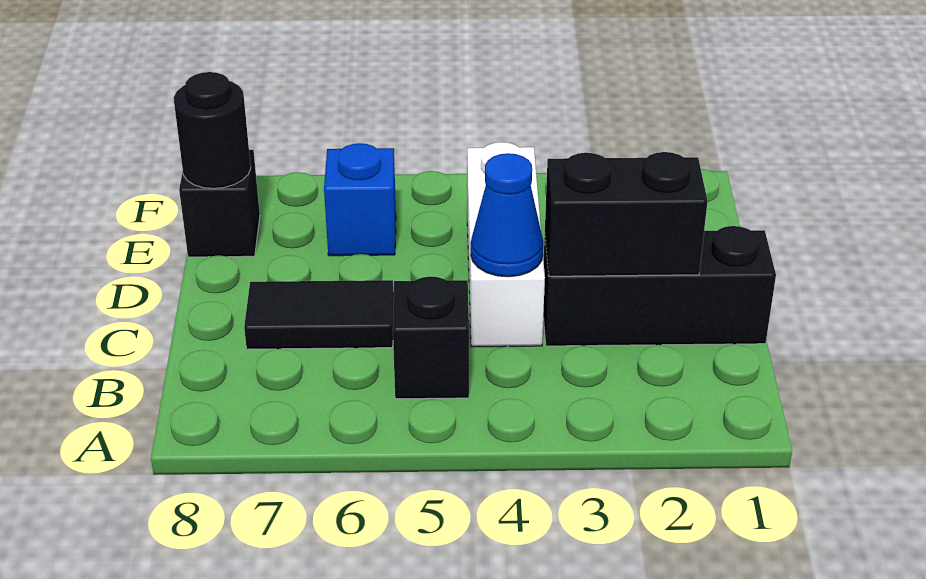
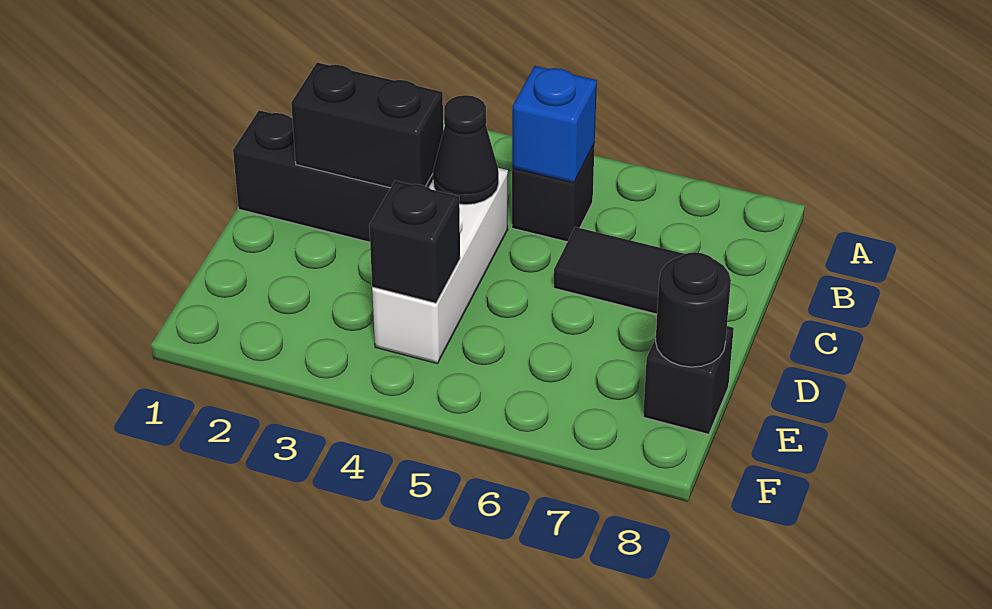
blue cone C4 level 2 -> black cone C4 level 2
none -> black brick E4 level 2
blue brick E6 level 1 -> blue brick B5 level 2

